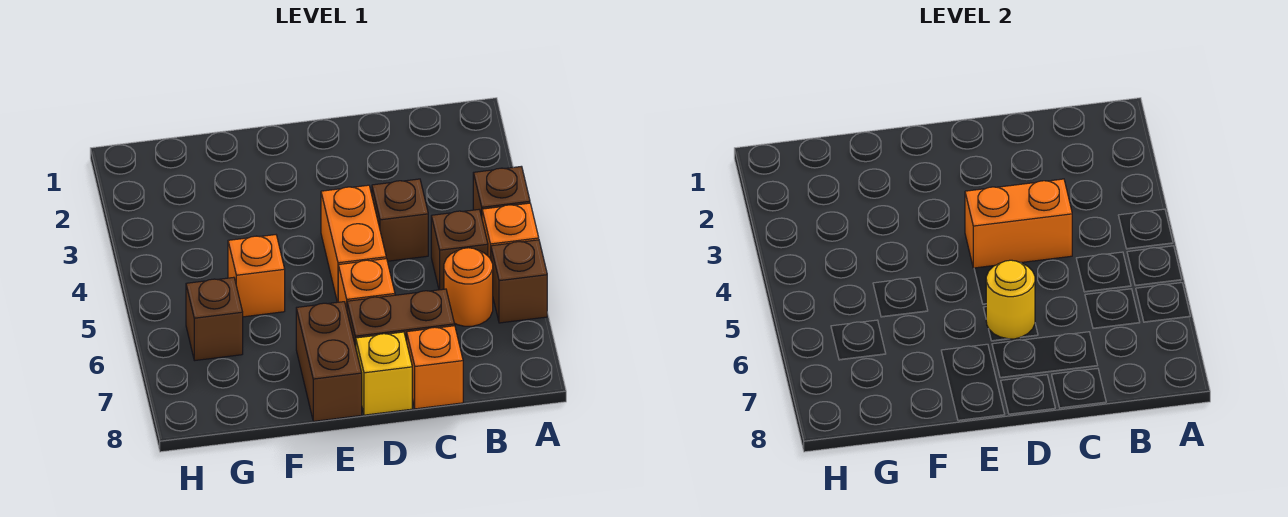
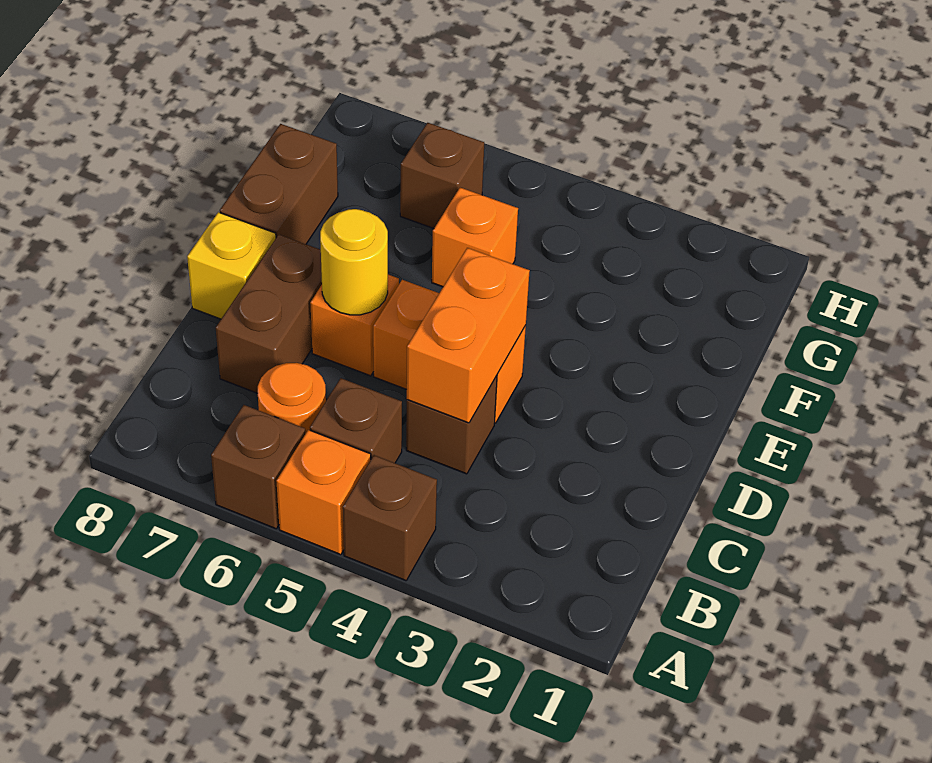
orange brick C8 level 1 -> none
brown brick E7:E8 level 1 -> brown brick E8:F8 level 1

